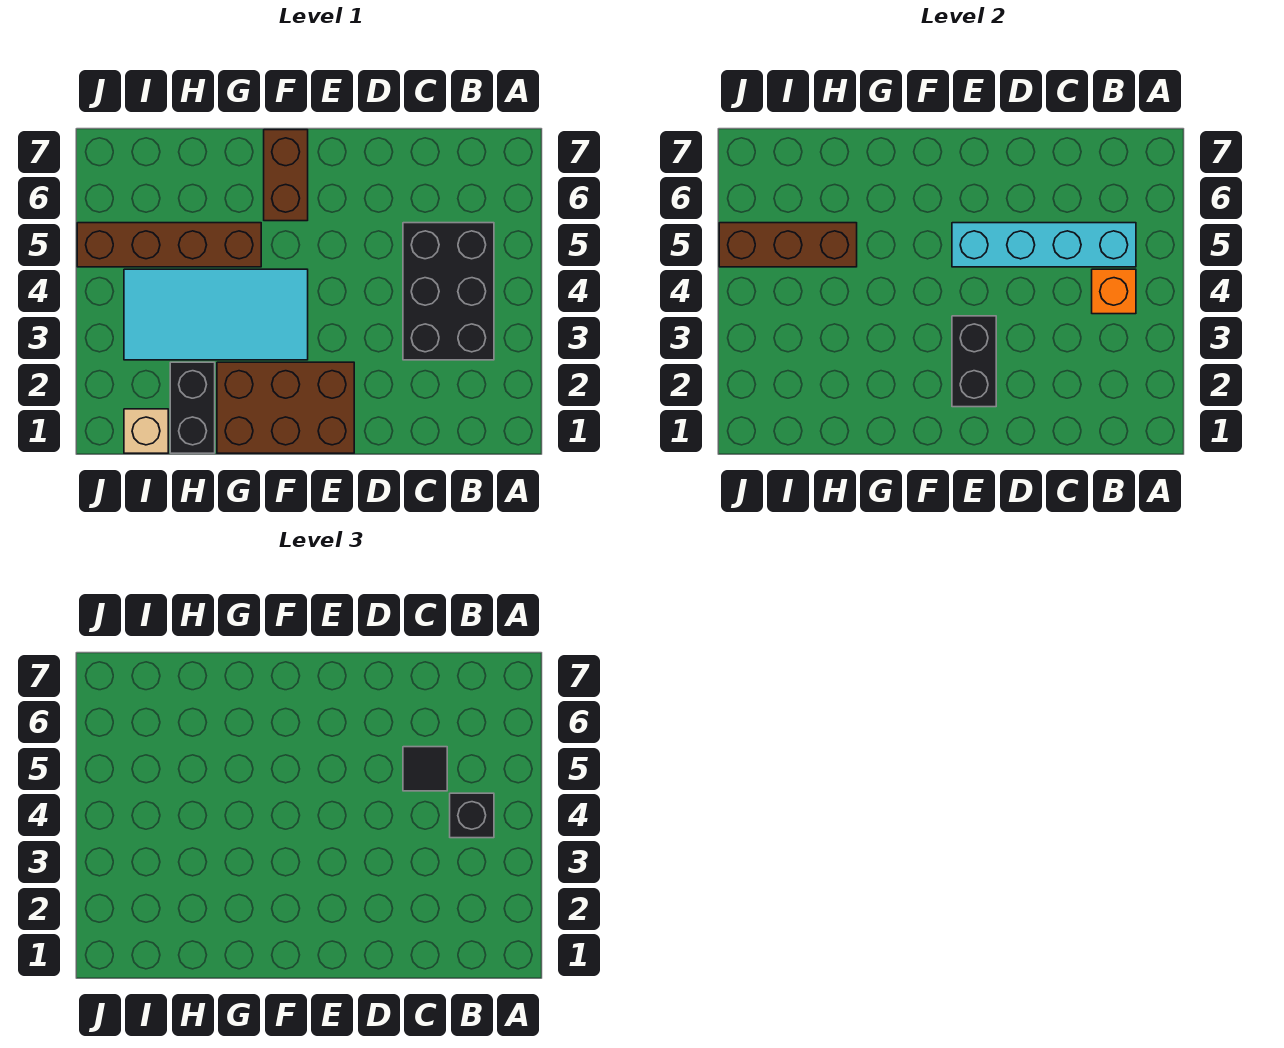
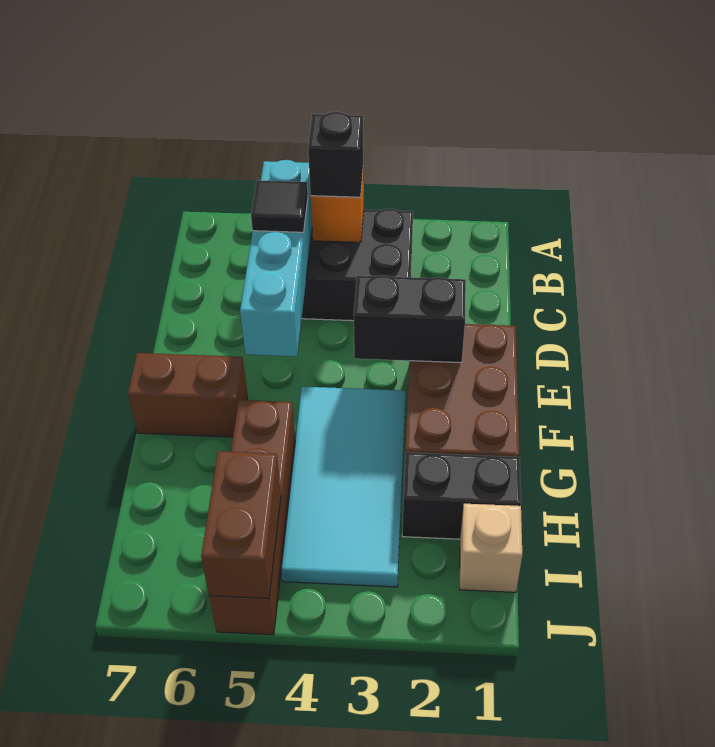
brown brick H5:J5 level 2 -> brown brick I5:J5 level 2

